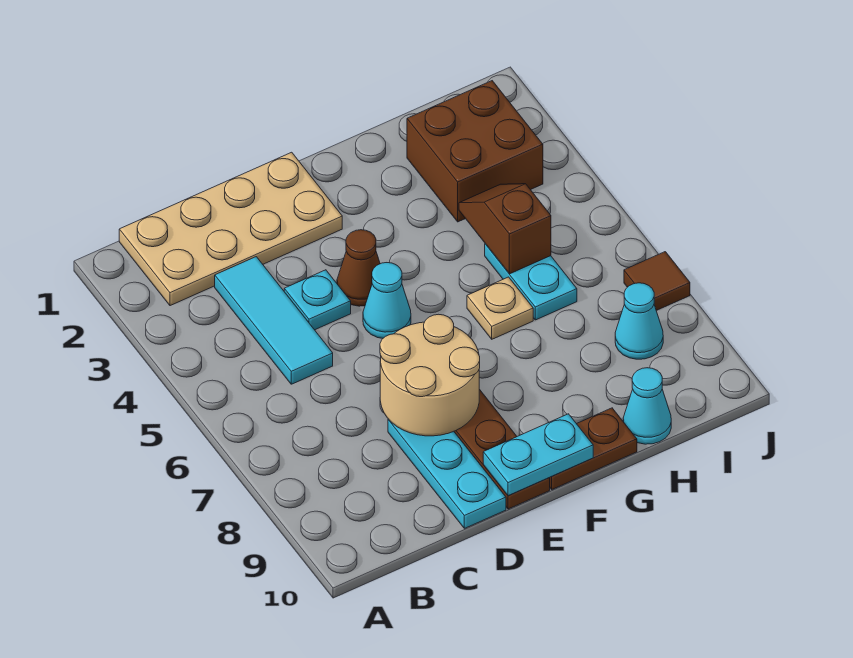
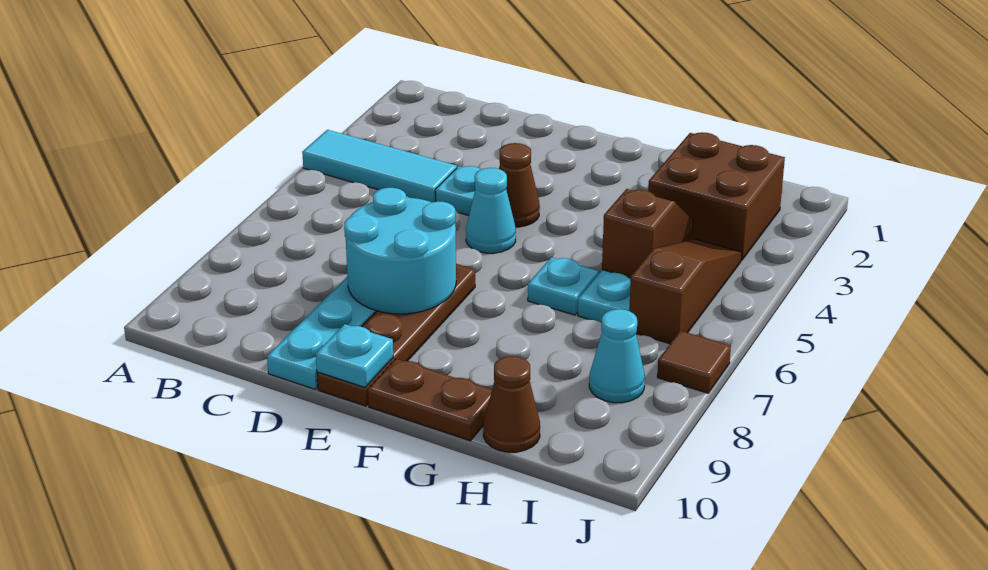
tan plate B1:E2 level 1 -> none
cyan tile C3:C5 level 1 -> cyan tile A4:C4 level 1
tan round brick D7:E8 level 2 -> cyan round brick D7:E8 level 2
cyan plate E10:F10 level 2 -> cyan plate E10 level 2
tan plate G6 level 1 -> cyan plate G6 level 1
cyan cone H10 level 1 -> brown cone H10 level 1
none -> brown slope I4:I6 level 1 top 6

